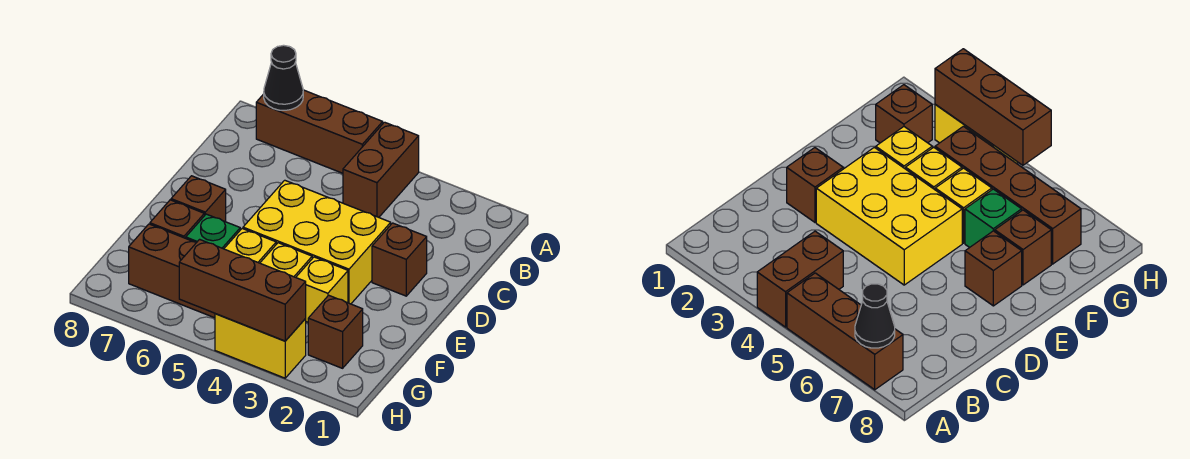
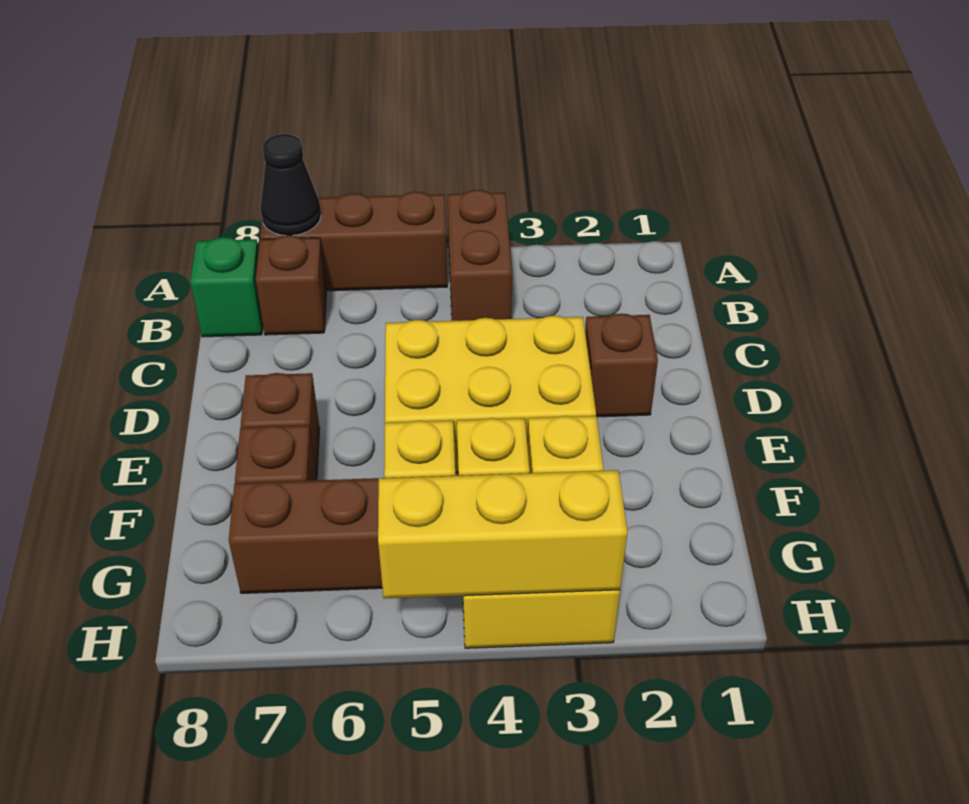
green brick F6 level 1 -> green brick B8 level 1
brown brick G2 level 1 -> brown brick B7 level 1
brown brick H3:H5 level 2 -> yellow brick H3:H5 level 2

